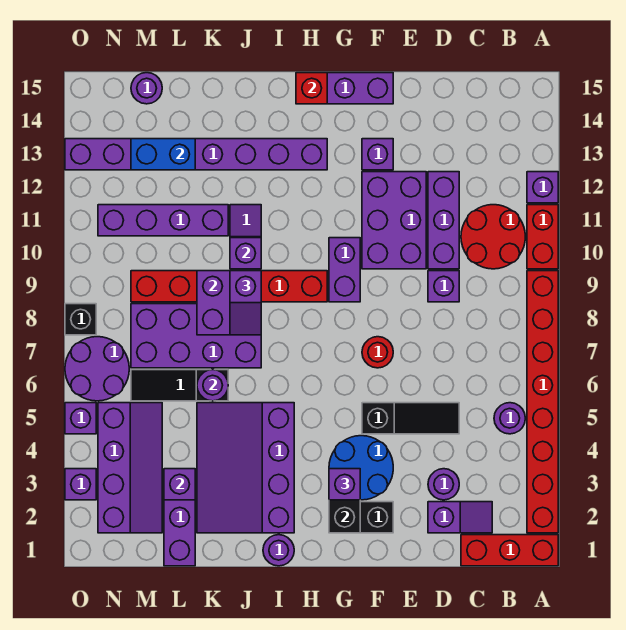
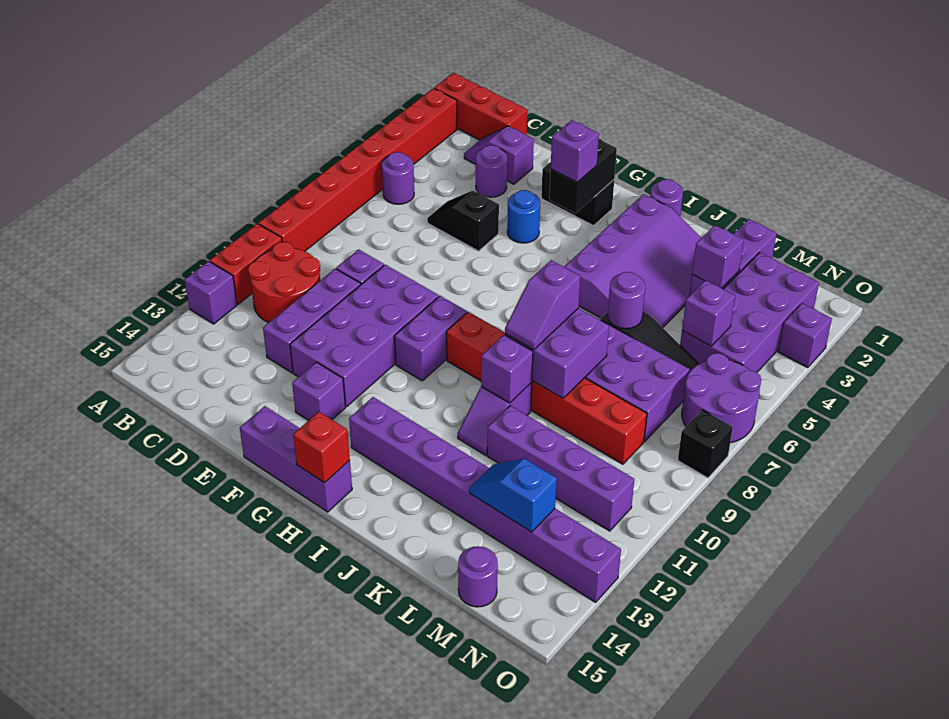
black slope D5:F5 level 1 top F -> black slope D5:E5 level 1 top E
purple brick E10:F12 level 1 -> purple brick E9:F12 level 1
blue round brick F3:G4 level 1 -> blue round brick F4 level 1
red round brick F7 level 1 -> none
purple slope J8:J9 level 3 top 9 -> purple slope J8:J9 level 3 top 8
blue brick L13:M13 level 2 -> blue slope L13:M13 level 2 top M
purple slope M2:N5 level 1 top N -> purple brick M2:N5 level 1
purple brick O5 level 1 -> purple brick M5 level 2

